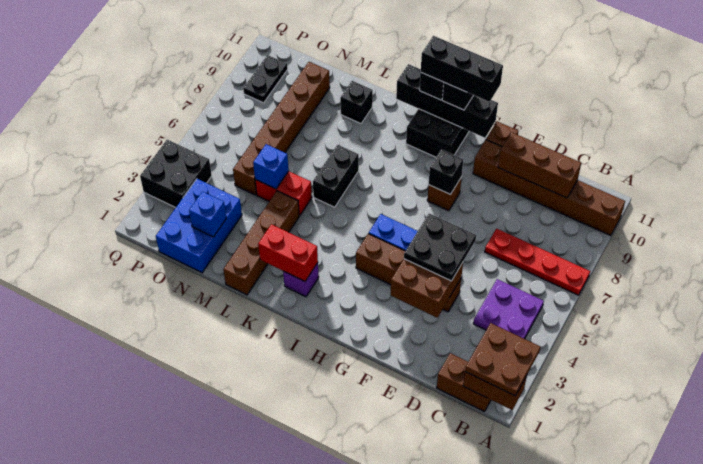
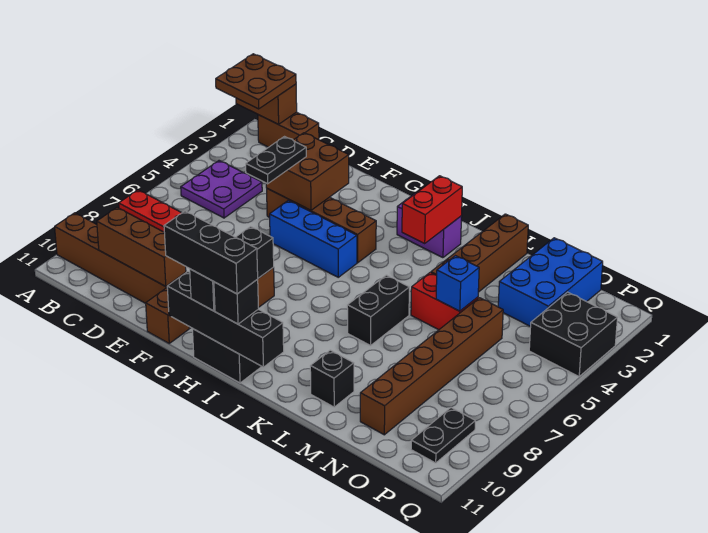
black plate E4:F5 level 3 -> black plate E4:E5 level 3
purple brick J2 level 1 -> purple brick I2:J2 level 1
red brick J2:K2 level 2 -> red brick J2:J3 level 2
blue brick N2 level 2 -> none

